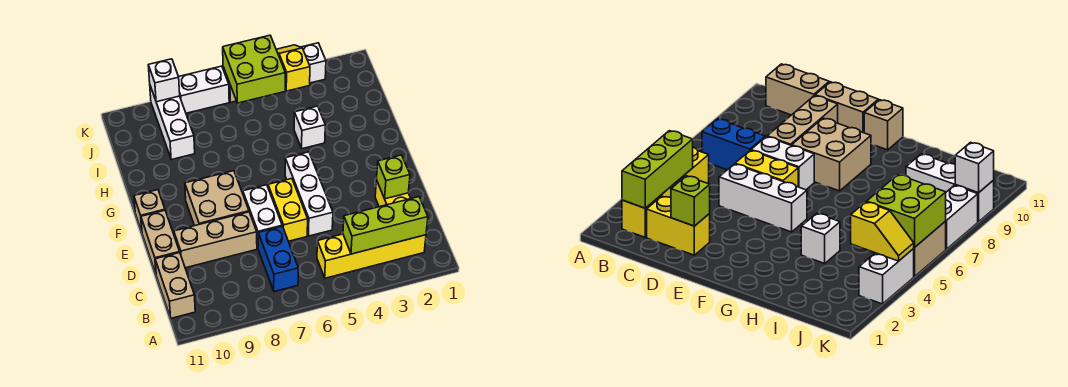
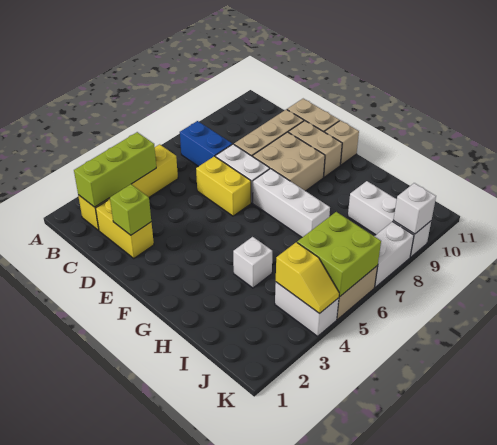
tan brick B11:C11 level 1 -> tan brick E10:F10 level 1
white brick D5:F5 level 1 -> white brick F7:H7 level 1
white brick K3:K4 level 1 -> white brick J4:K4 level 1

